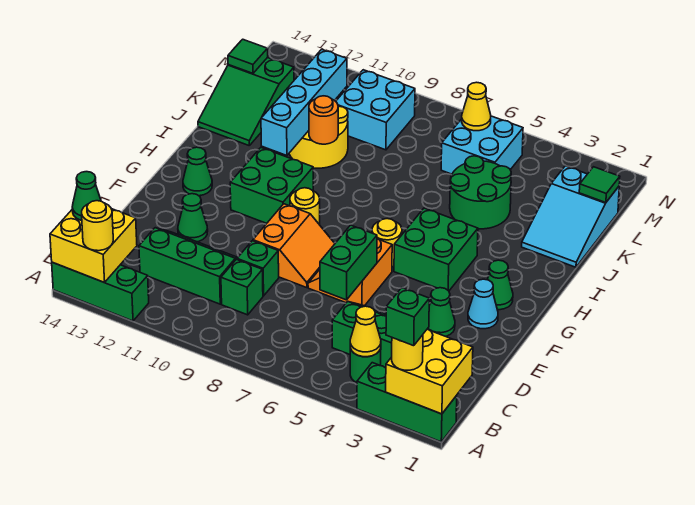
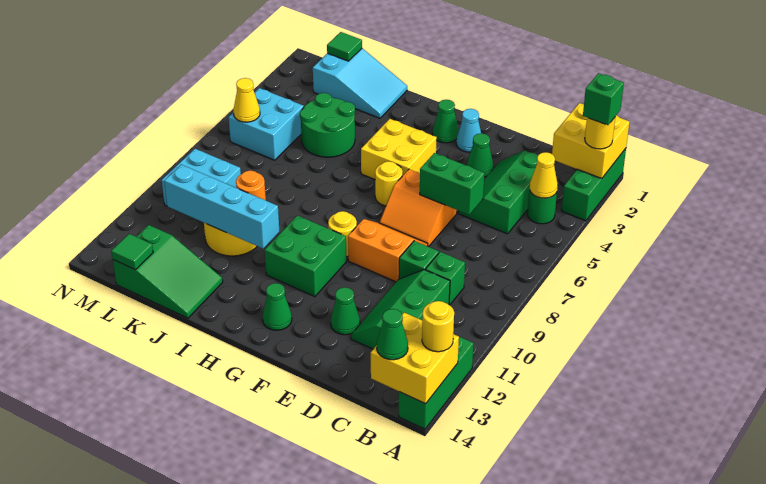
green brick G4:H5 level 1 -> yellow brick G4:H5 level 1

